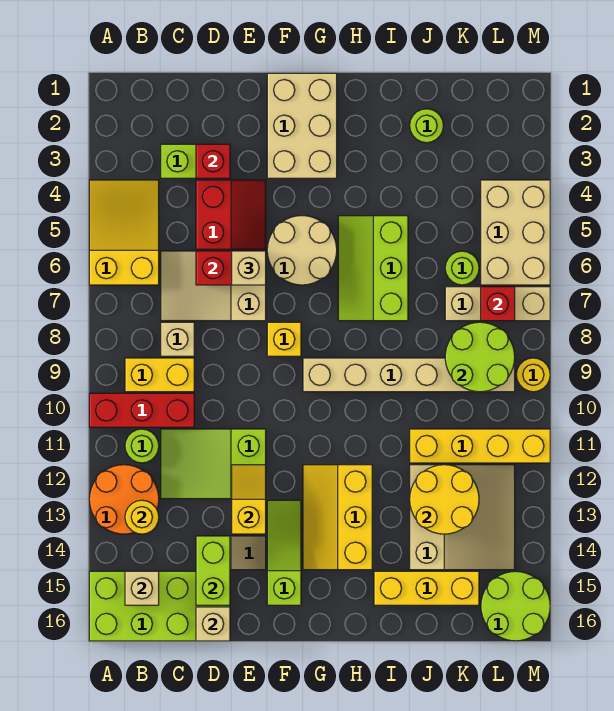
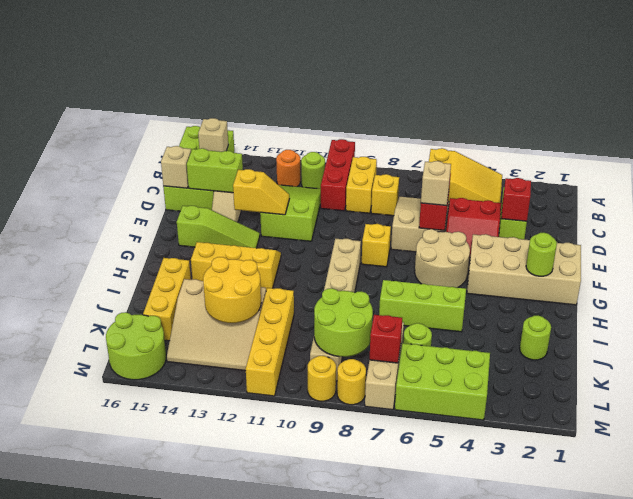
orange round brick A12:B13 level 1 -> orange round brick B12 level 1
yellow round brick B13 level 2 -> yellow round brick M8 level 1
tan brick C8 level 1 -> yellow brick C8 level 1
tan brick F1:G3 level 1 -> tan brick F1:G4 level 1
none -> lime round brick G2 level 2
tan brick L4:M6 level 1 -> lime brick L4:M6 level 1

